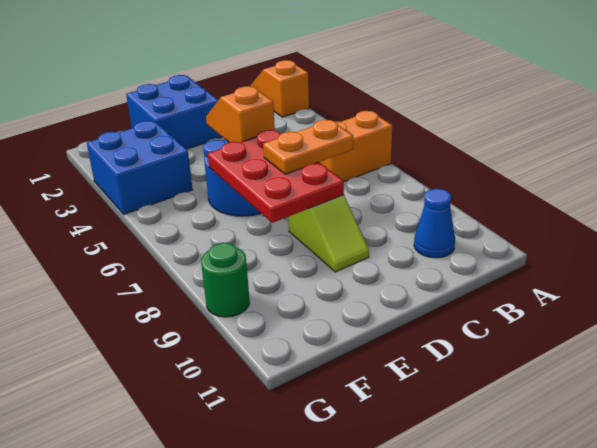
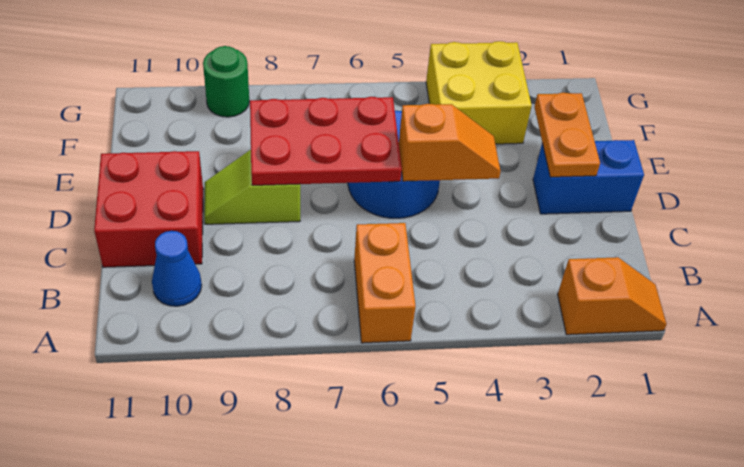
orange plate C7:D7 level 3 -> orange plate D2:E2 level 2
none -> red brick C10:D11 level 1
blue brick D1:E2 level 1 -> blue brick D1:D2 level 1
blue brick F3:G4 level 1 -> yellow brick F3:G4 level 1

